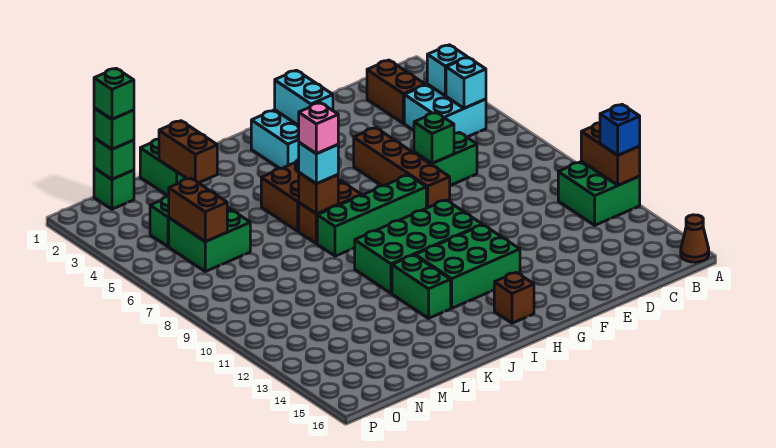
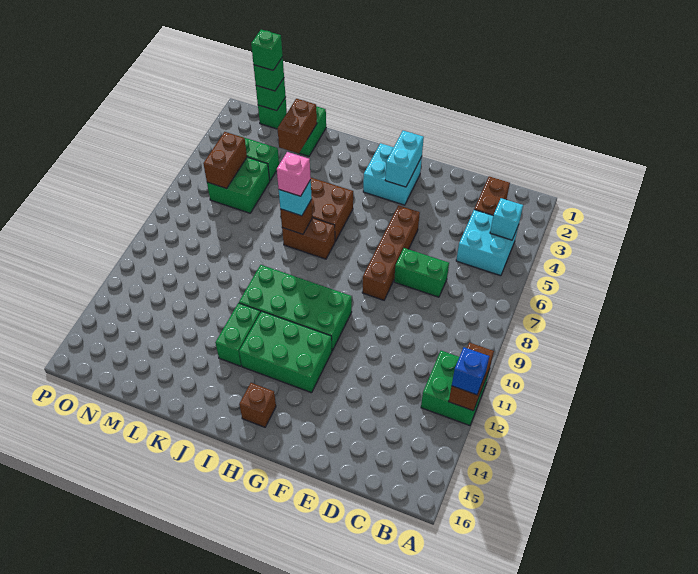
brown cone A16 level 1 -> none
cyan brick B5 level 2 -> none
green brick E7 level 2 -> none
green brick G8:J8 level 1 -> none

